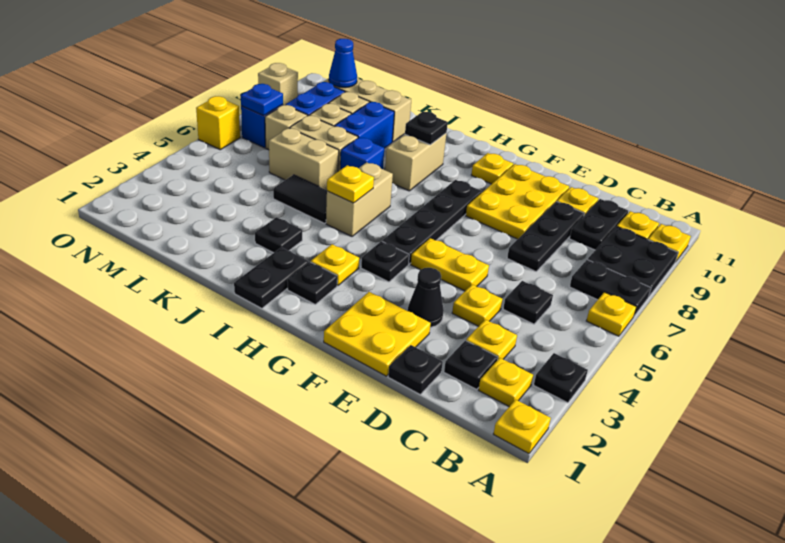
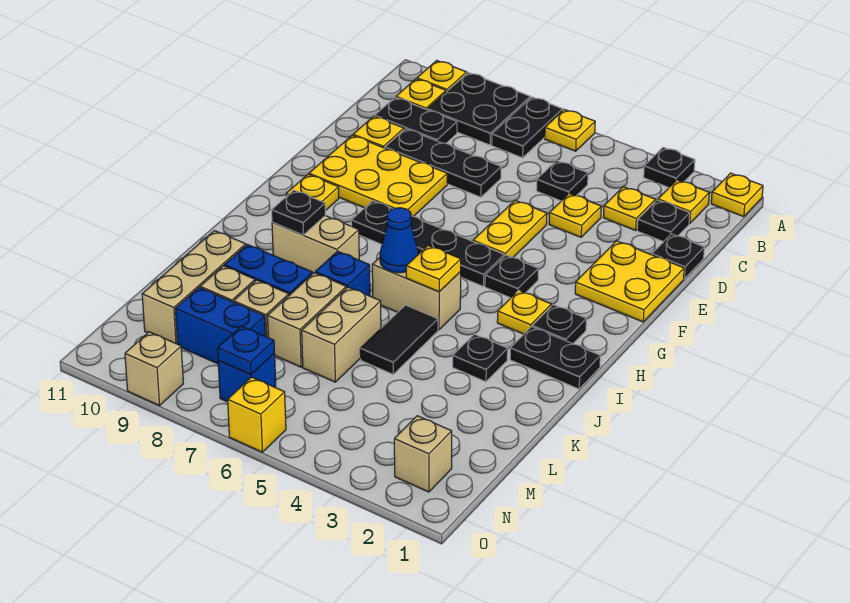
black cone E3 level 1 -> none
tan brick M7 level 1 -> tan brick N2 level 1
blue cone M10 level 2 -> blue cone I6 level 2

